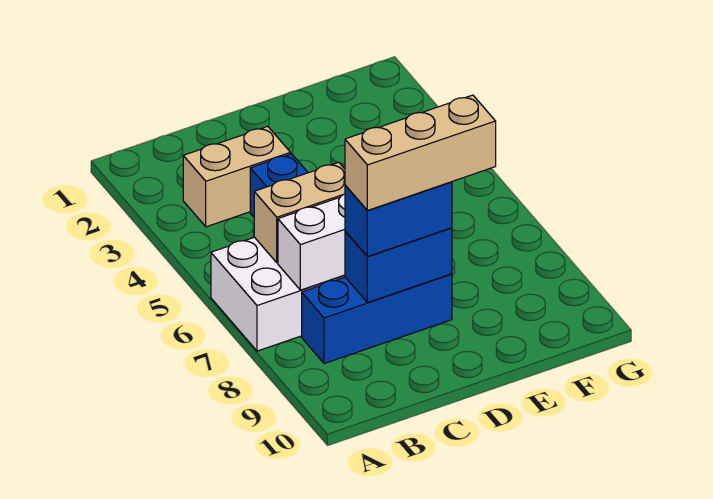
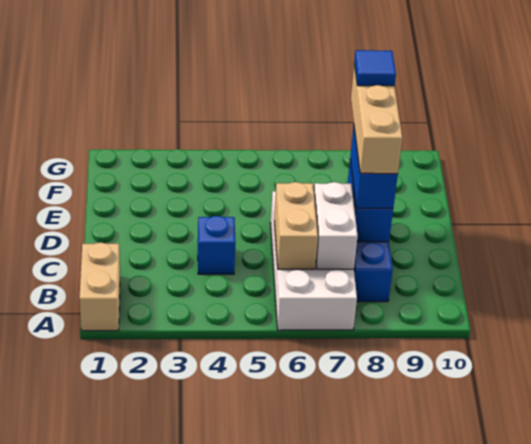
tan brick B3:C3 level 1 -> tan brick A1:B1 level 1
none -> blue tile E8 level 5

